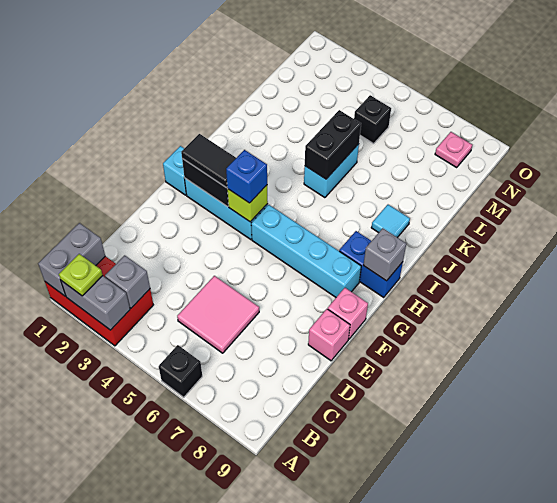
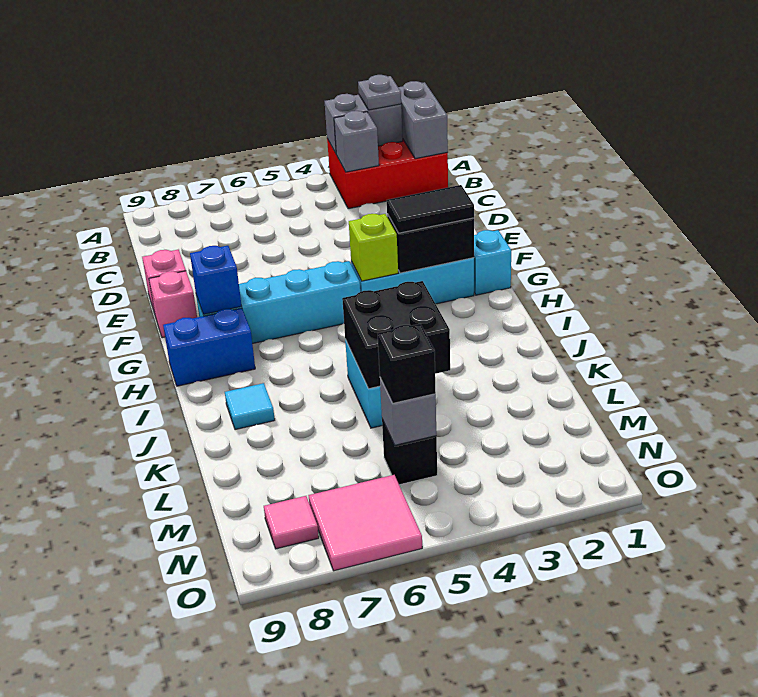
lime plate A2 level 3 -> grey plate A2 level 3
black brick A6 level 1 -> black brick M5 level 3
pink tile C5:D6 level 1 -> pink tile N6:O7 level 1
blue brick G4 level 3 -> blue brick G8 level 2
grey brick H9 level 2 -> grey brick M5 level 2
black brick J5:K5 level 2 -> black brick J4:K5 level 2
pink plate N8 level 1 -> pink tile N8 level 1

